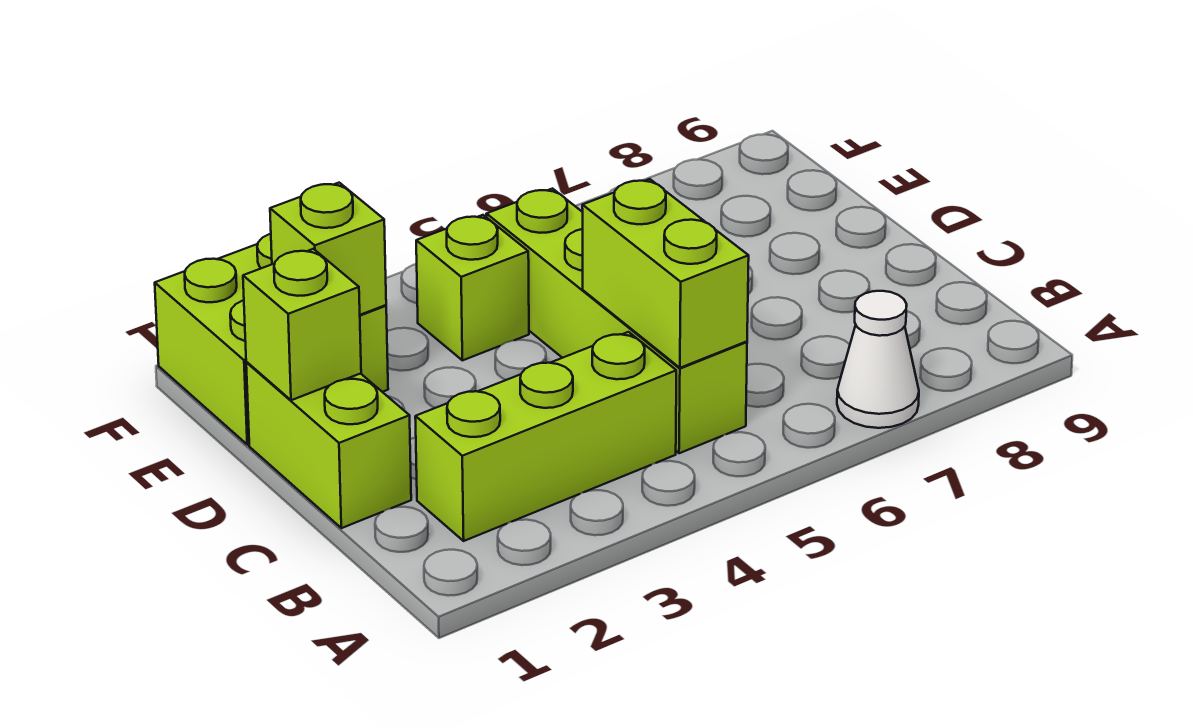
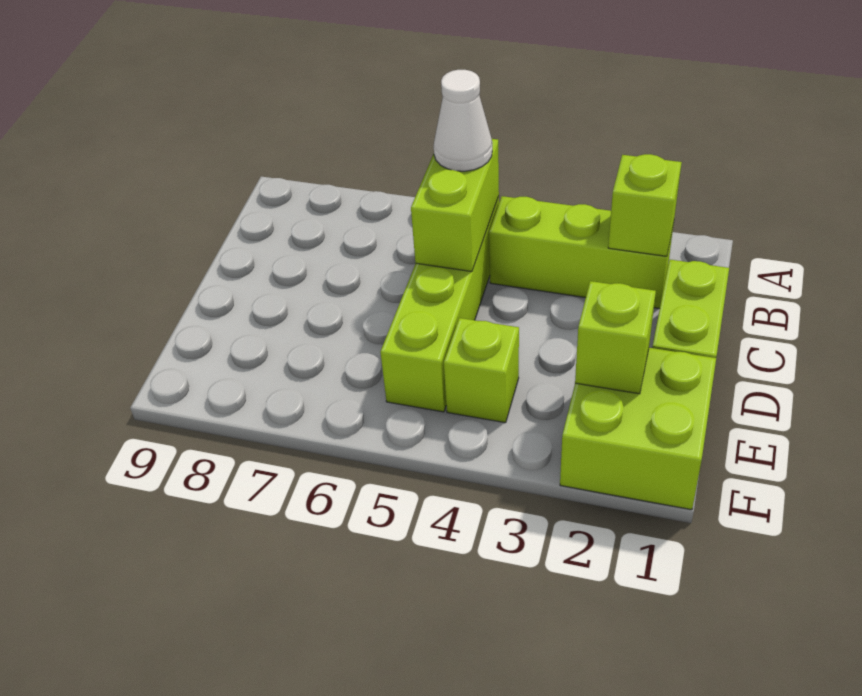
white cone A7 level 1 -> white cone B5 level 3
lime brick D1 level 2 -> lime brick B2 level 2

